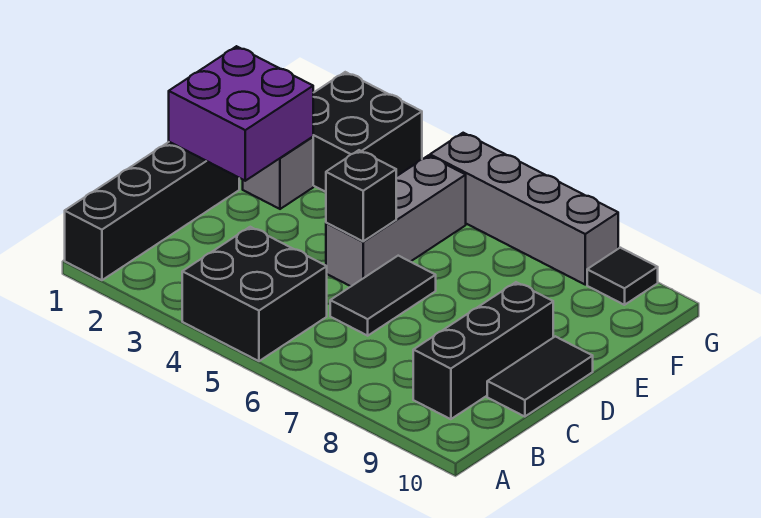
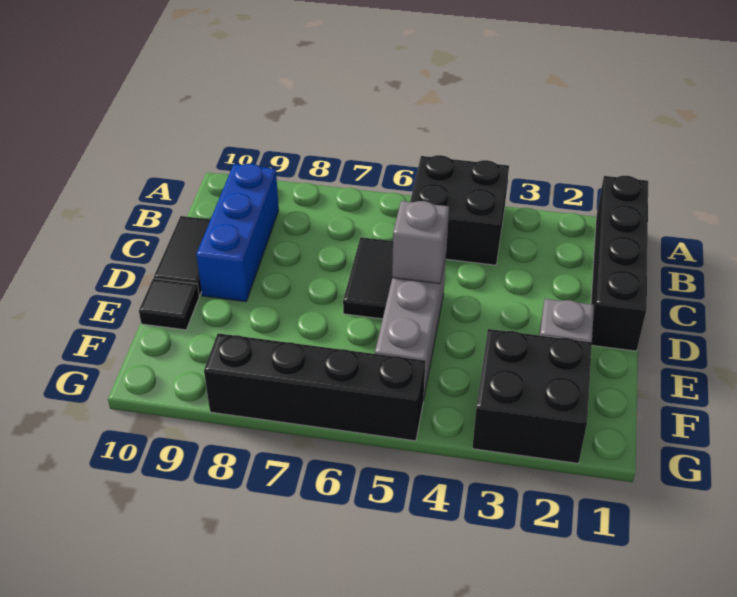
black brick B9:D9 level 1 -> blue brick B9:D9 level 1
purple brick D1:E2 level 2 -> none
black brick D5 level 2 -> grey brick D5 level 2
grey brick G5:G8 level 1 -> black brick G5:G8 level 1
black tile G9 level 1 -> black tile E10 level 1

